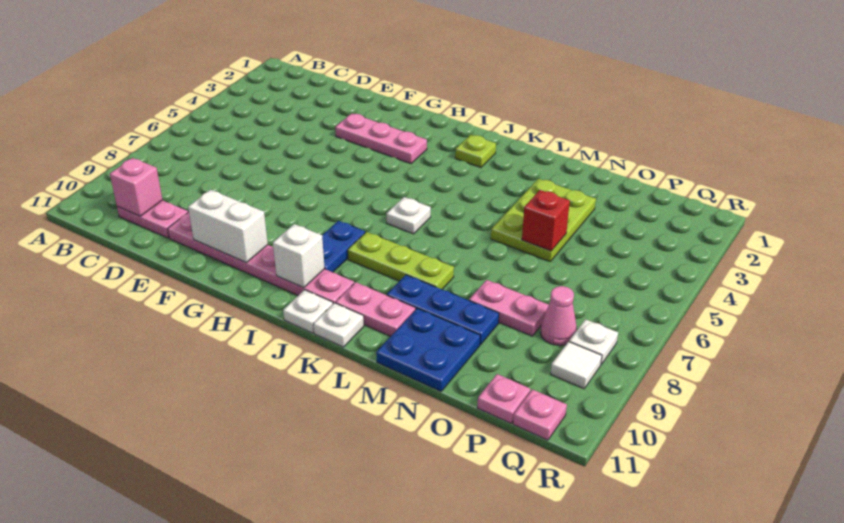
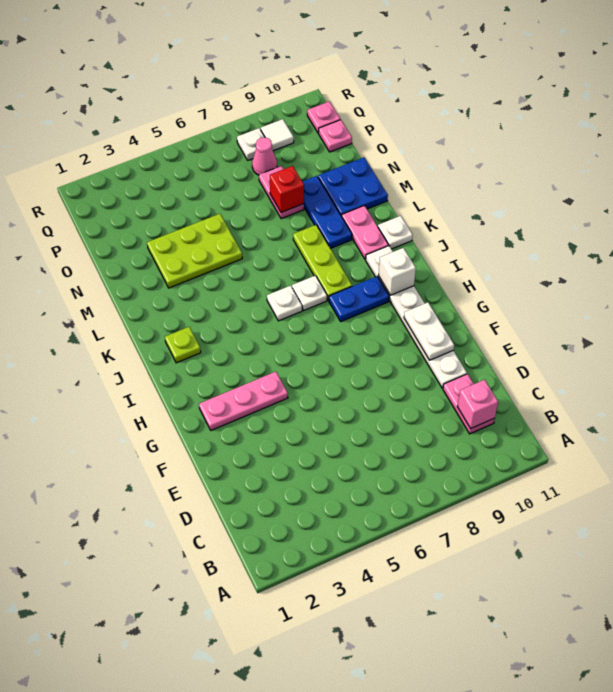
pink plate E10:J10 level 1 -> white plate E10:J10 level 1
pink plate F3:H3 level 1 -> pink plate G2:G4 level 1
white brick F10:G10 level 2 -> white plate F10:G10 level 2
white plate J11 level 1 -> white plate J7 level 1
red brick N5 level 2 -> red brick N8 level 2

